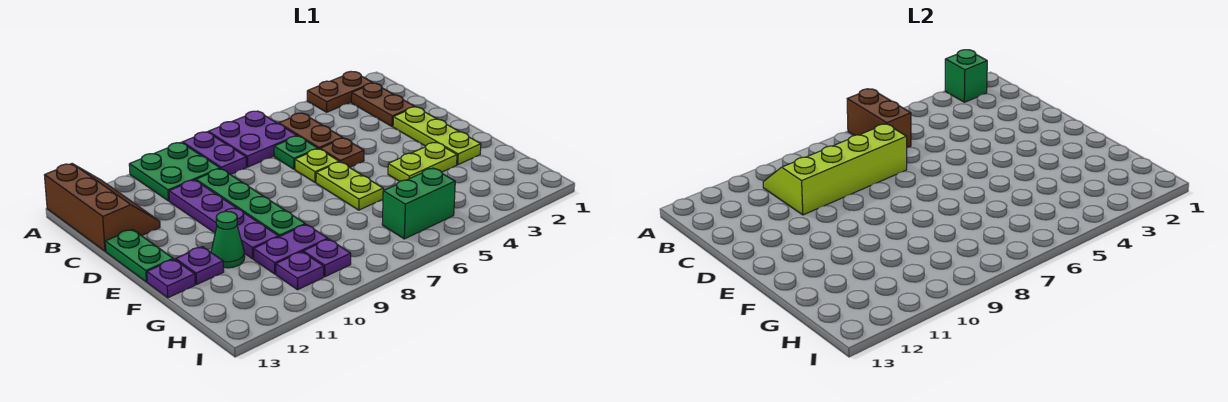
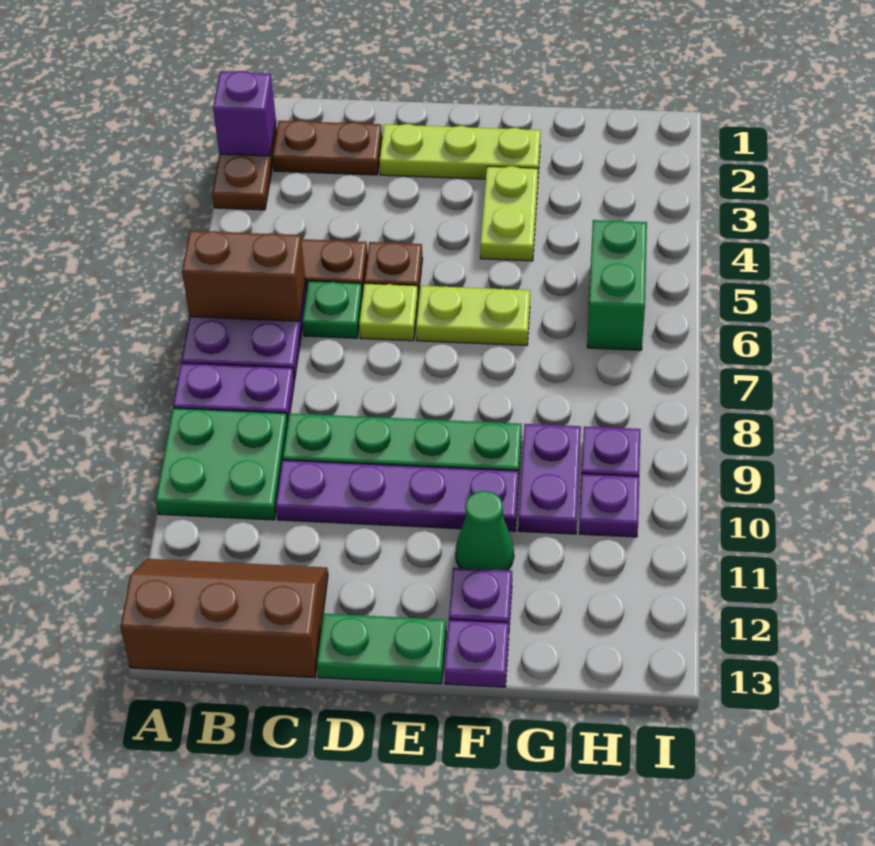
green brick A2 level 2 -> purple brick A2 level 2
lime slope B7:C10 level 2 top C -> none

